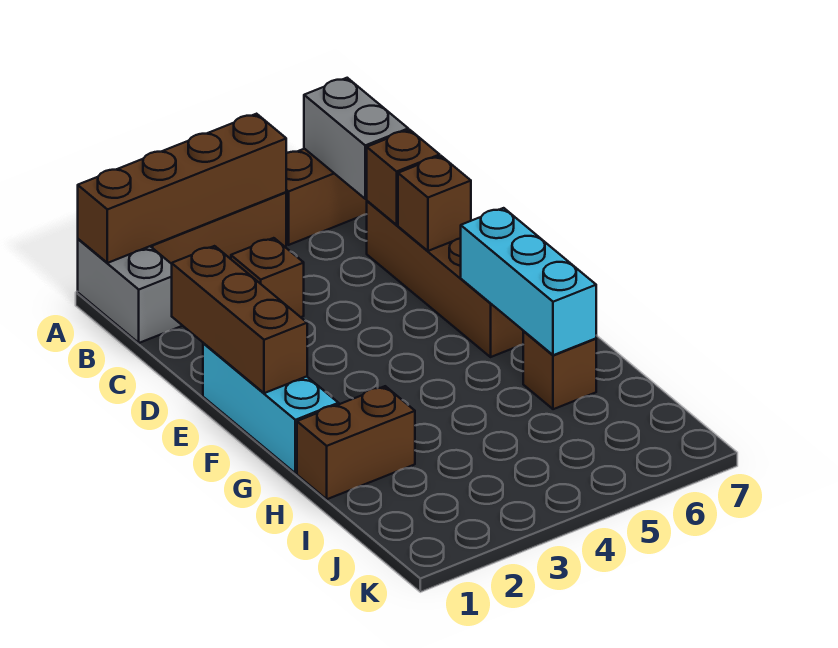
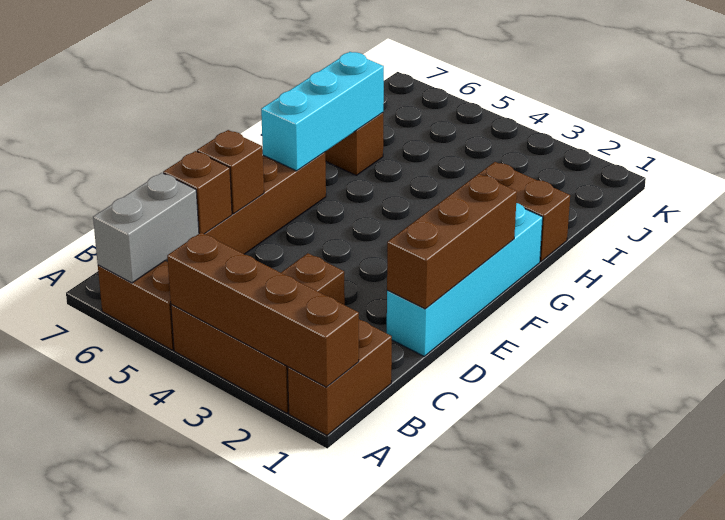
grey brick A1:B1 level 1 -> brown brick A1:B1 level 1
cyan brick E1:G1 level 1 -> cyan brick D1:G1 level 1

